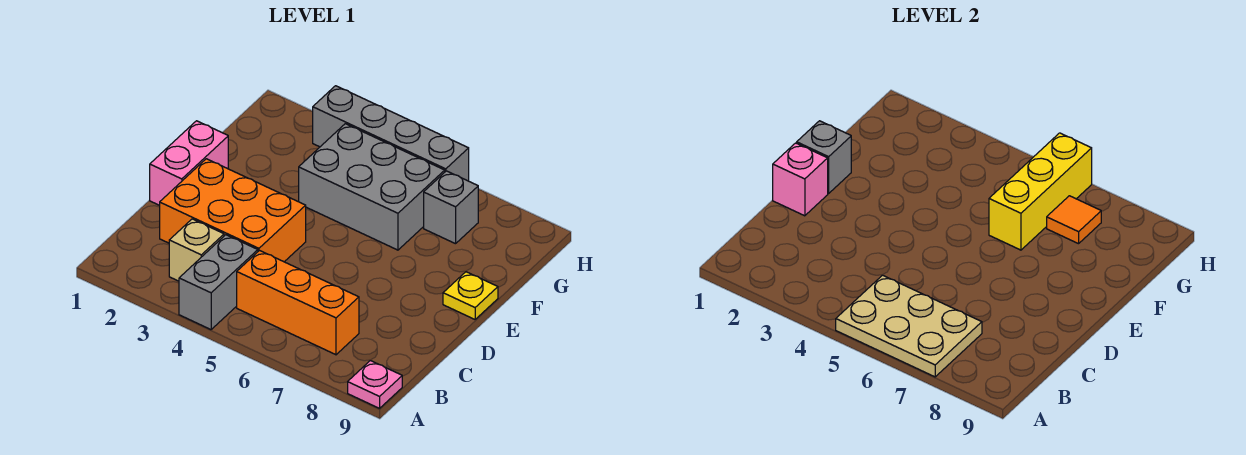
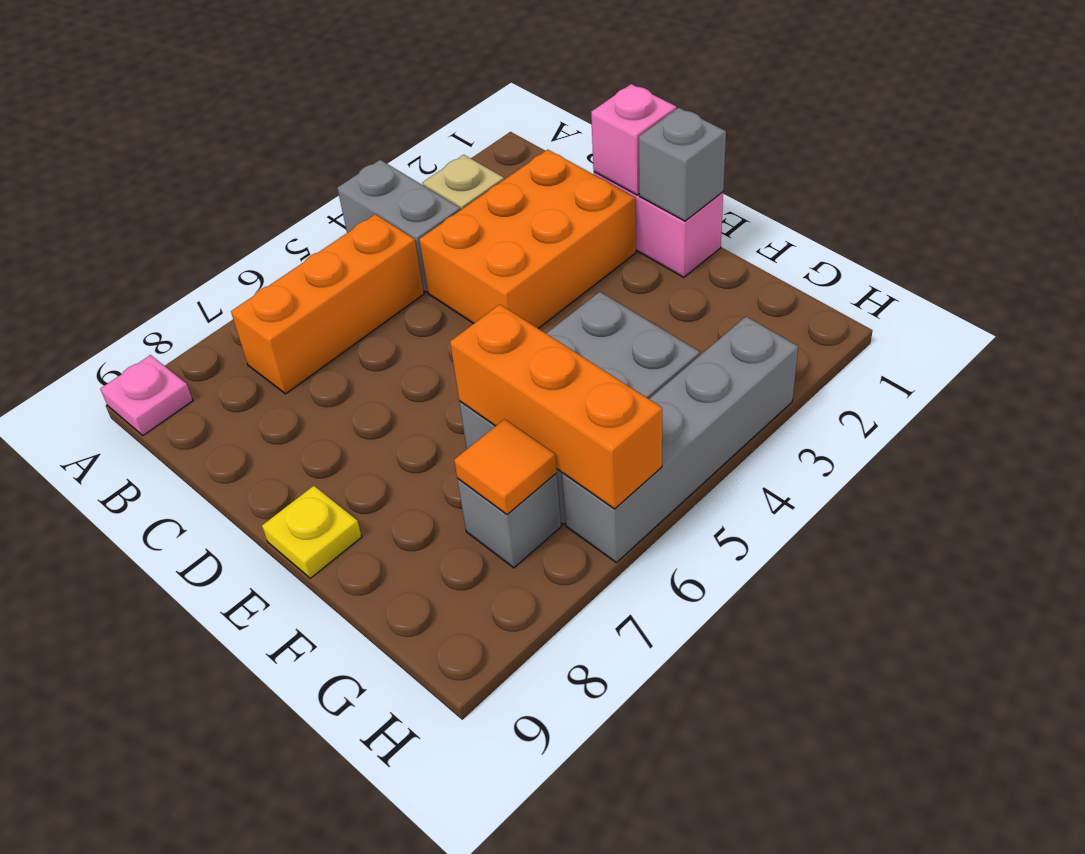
tan plate A5:B7 level 2 -> none
yellow brick F6:H6 level 2 -> orange brick F6:H6 level 2

